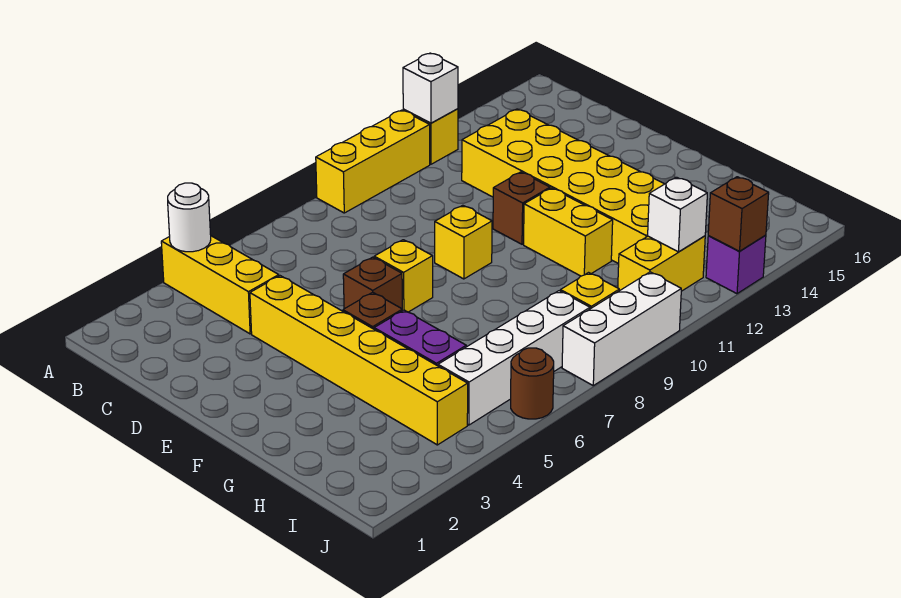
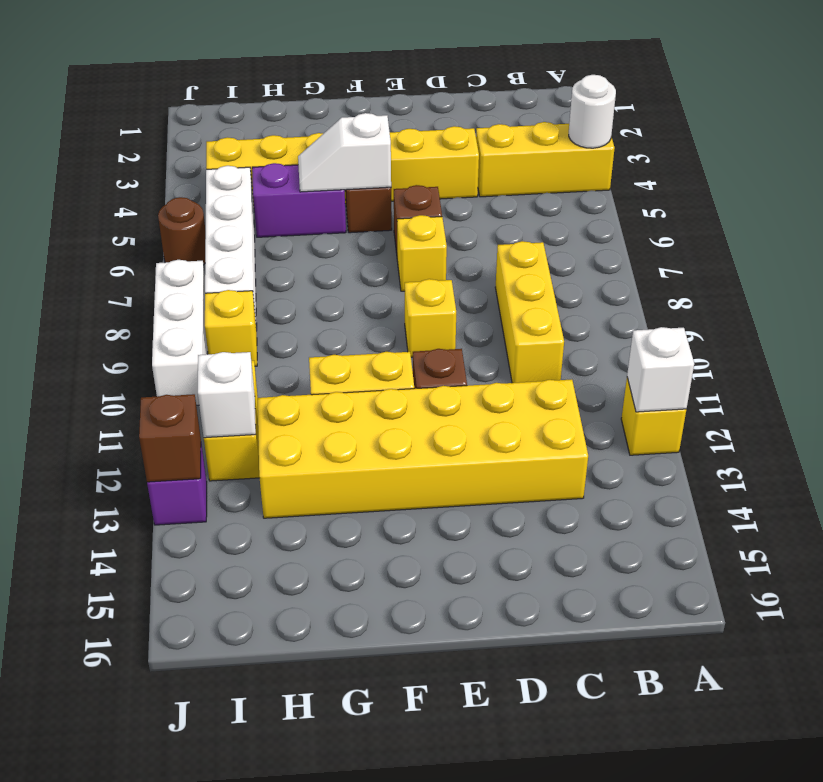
yellow brick A9:A11 level 1 -> yellow brick C8:C10 level 1
none -> white slope F5:G5 level 2 top F

